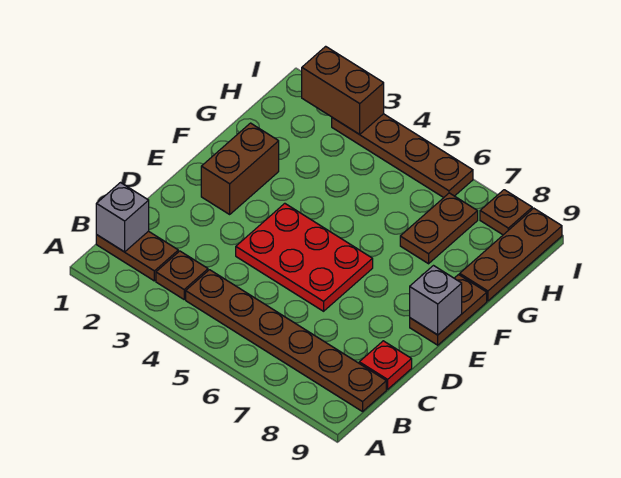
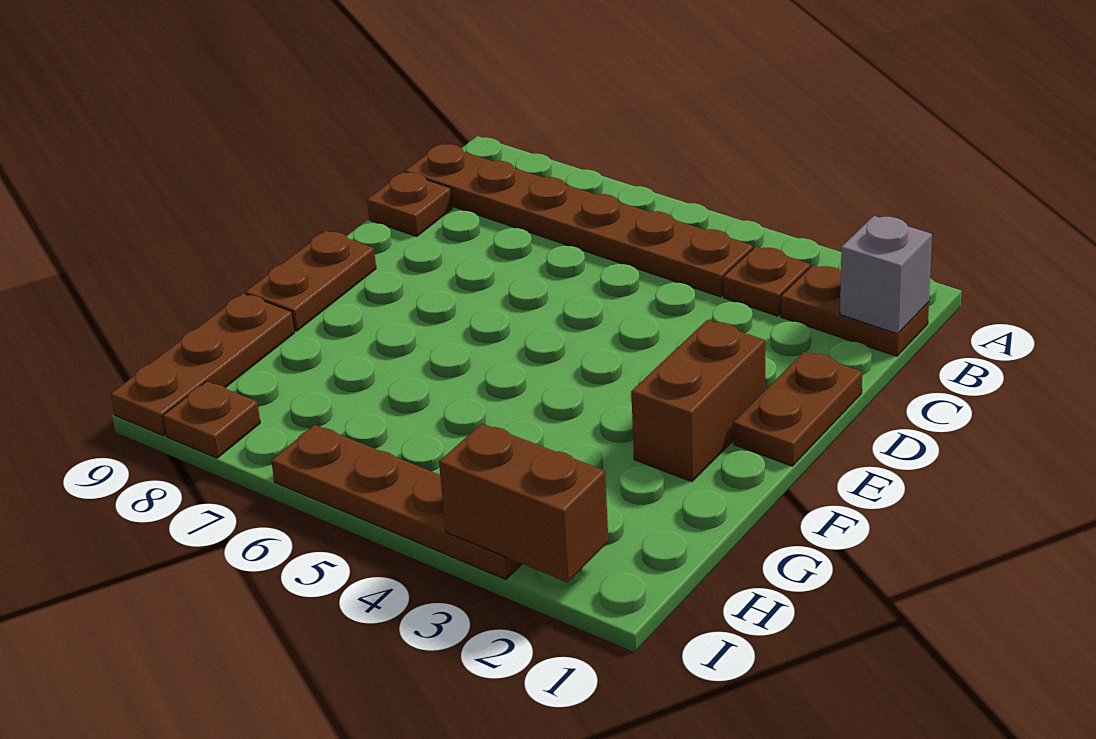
red plate C9 level 1 -> brown plate C9 level 1
red plate D4:E6 level 1 -> none
grey brick E9 level 2 -> none
brown plate G7:H7 level 1 -> brown plate D1:E1 level 1

